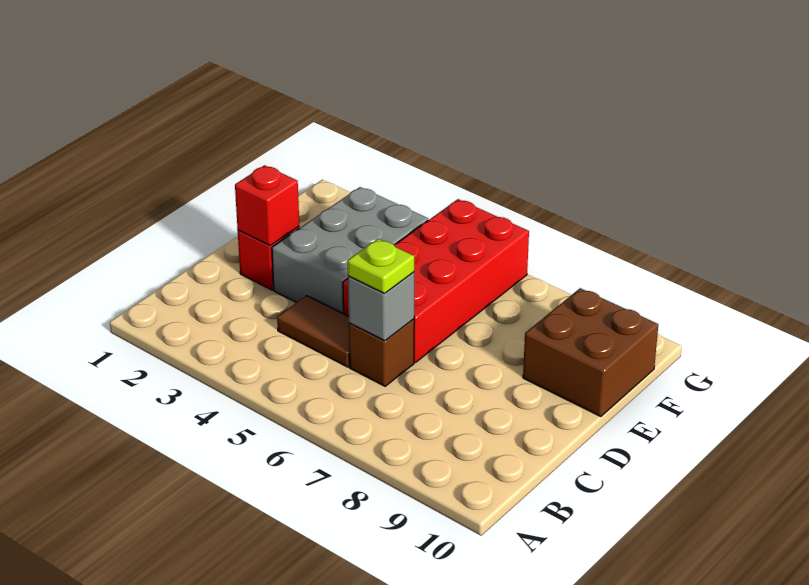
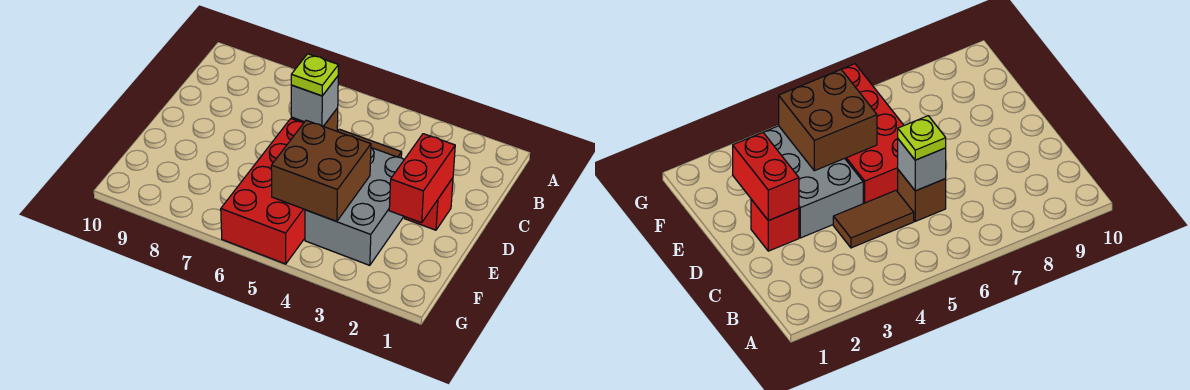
red brick D2 level 2 -> red brick D2:E2 level 2
brown brick E9:F10 level 1 -> brown brick E4:F5 level 2

